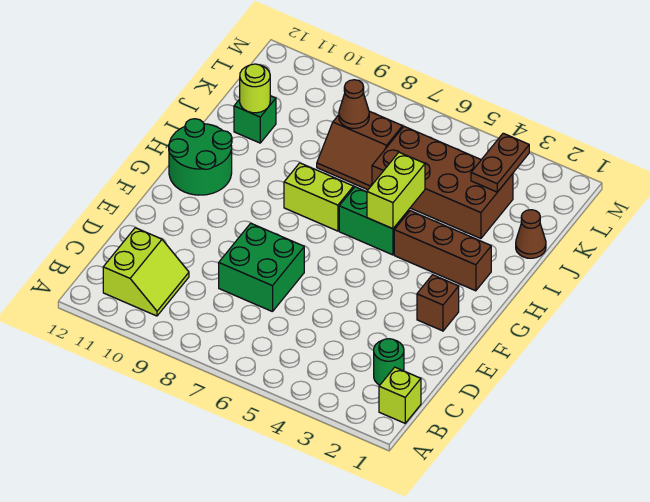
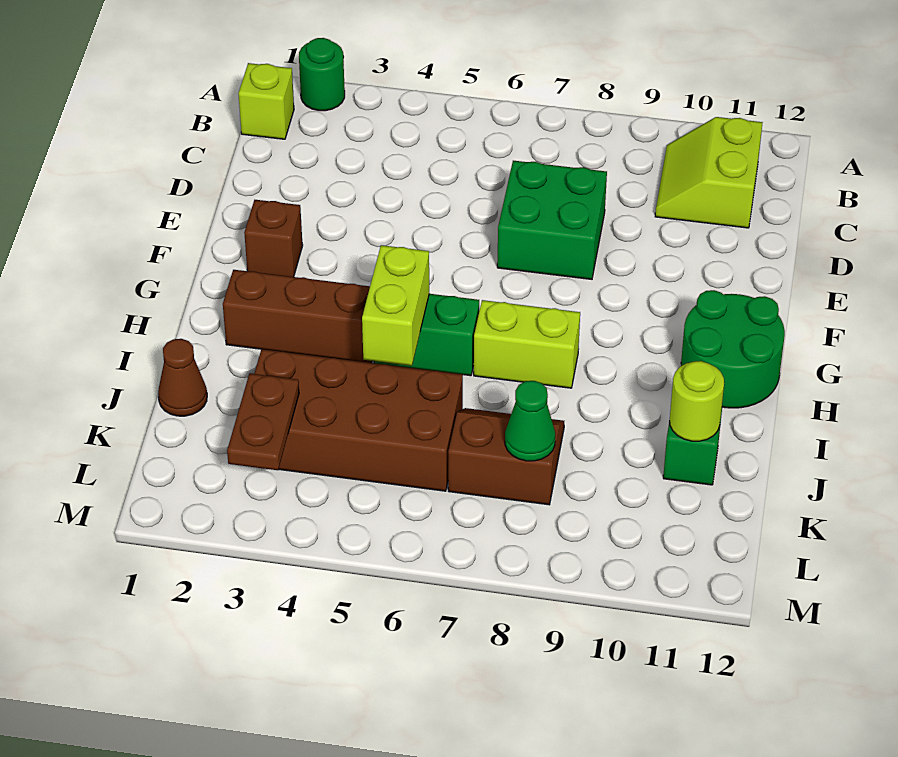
green round brick C2 level 1 -> green round brick A2 level 1
brown cone K8 level 2 -> green cone K8 level 2

